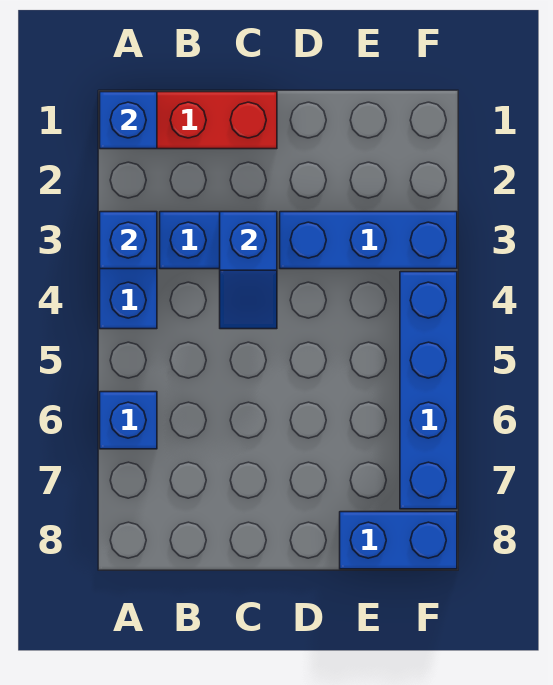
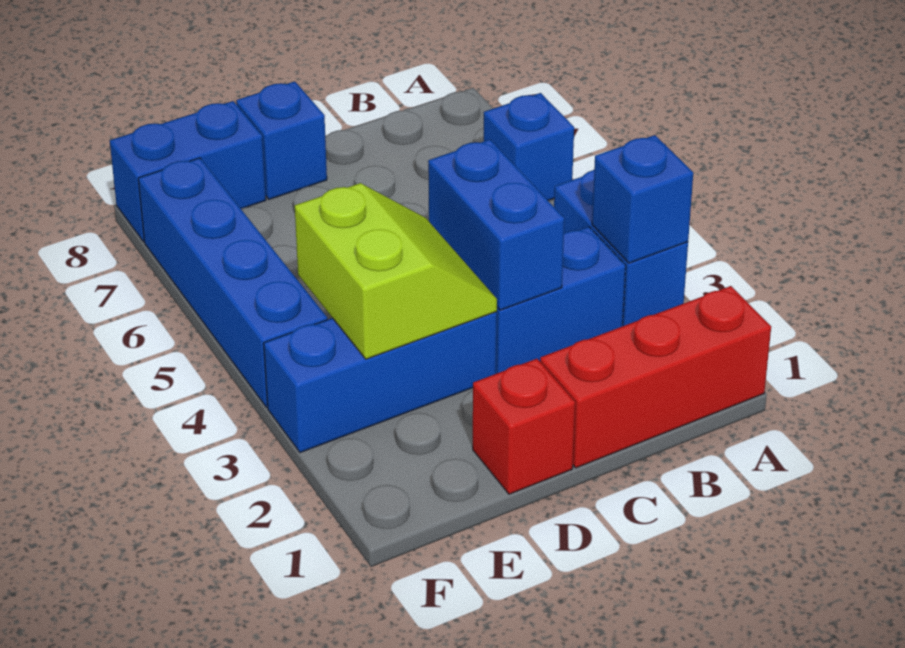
blue brick A1 level 2 -> blue brick D8 level 1
blue slope C3:C4 level 2 top 3 -> blue brick C3:C4 level 2
none -> red brick D1 level 1
none -> lime slope D3:E4 level 2 top E

